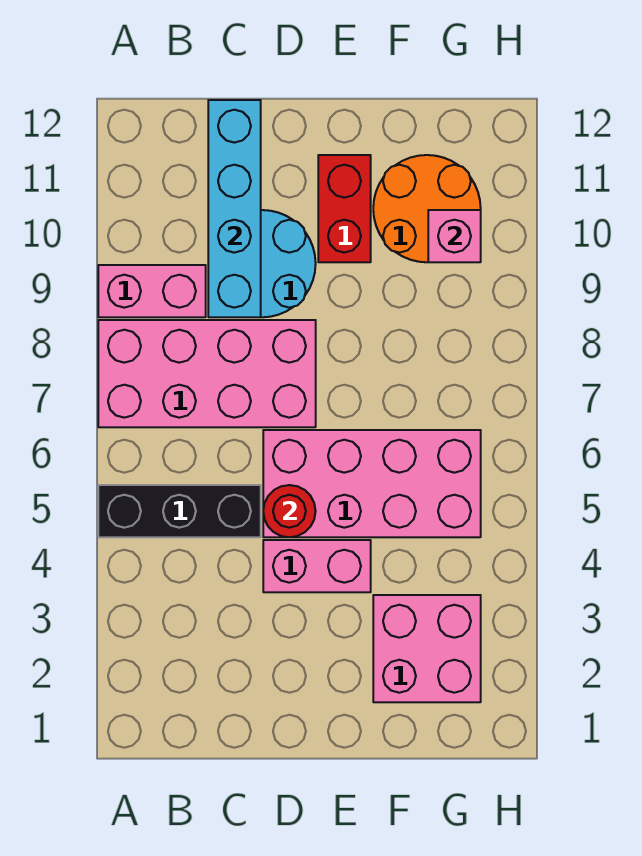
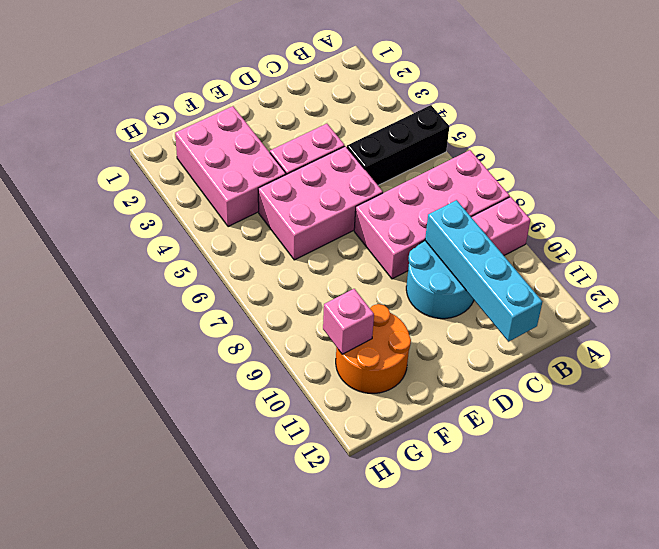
pink brick D5:G6 level 1 -> pink brick D5:F6 level 1
red round brick D5 level 2 -> none
red brick E10:E11 level 1 -> none
pink brick F2:G3 level 1 -> pink brick F2:G4 level 1

